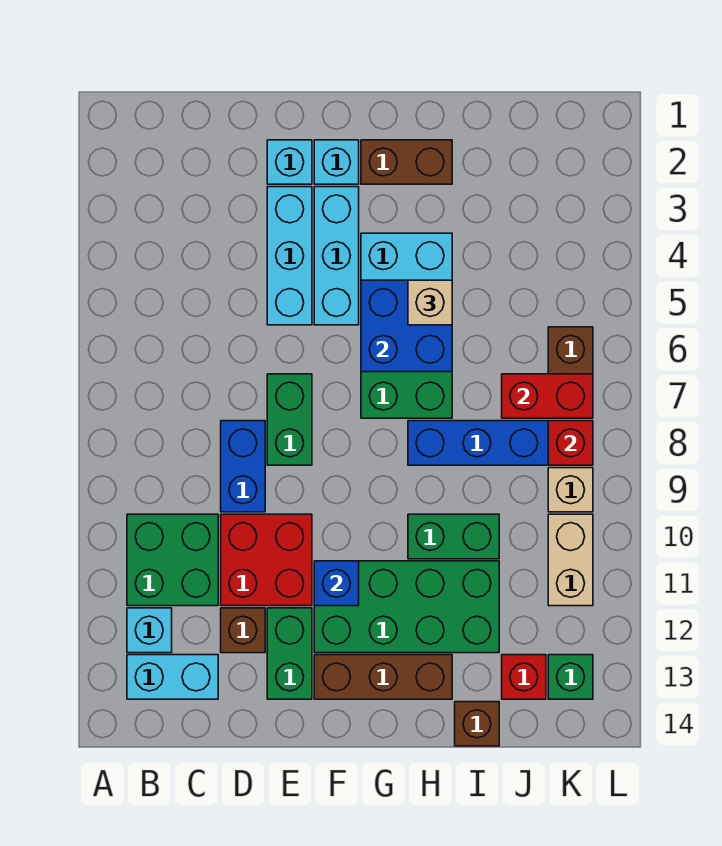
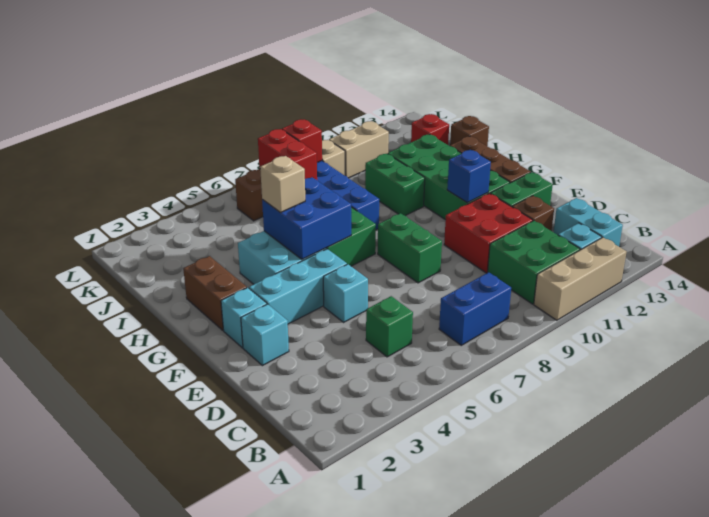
none -> tan brick A10:A12 level 1
blue brick D8:D9 level 1 -> blue brick B7:B8 level 1
cyan brick E3:E5 level 1 -> cyan brick E5 level 1
green brick E7:E8 level 1 -> green brick E8:F8 level 1
green brick K13 level 1 -> green brick C5 level 1

